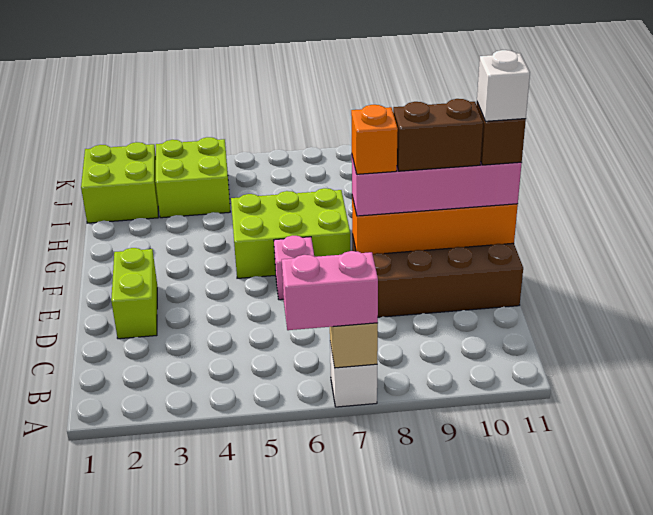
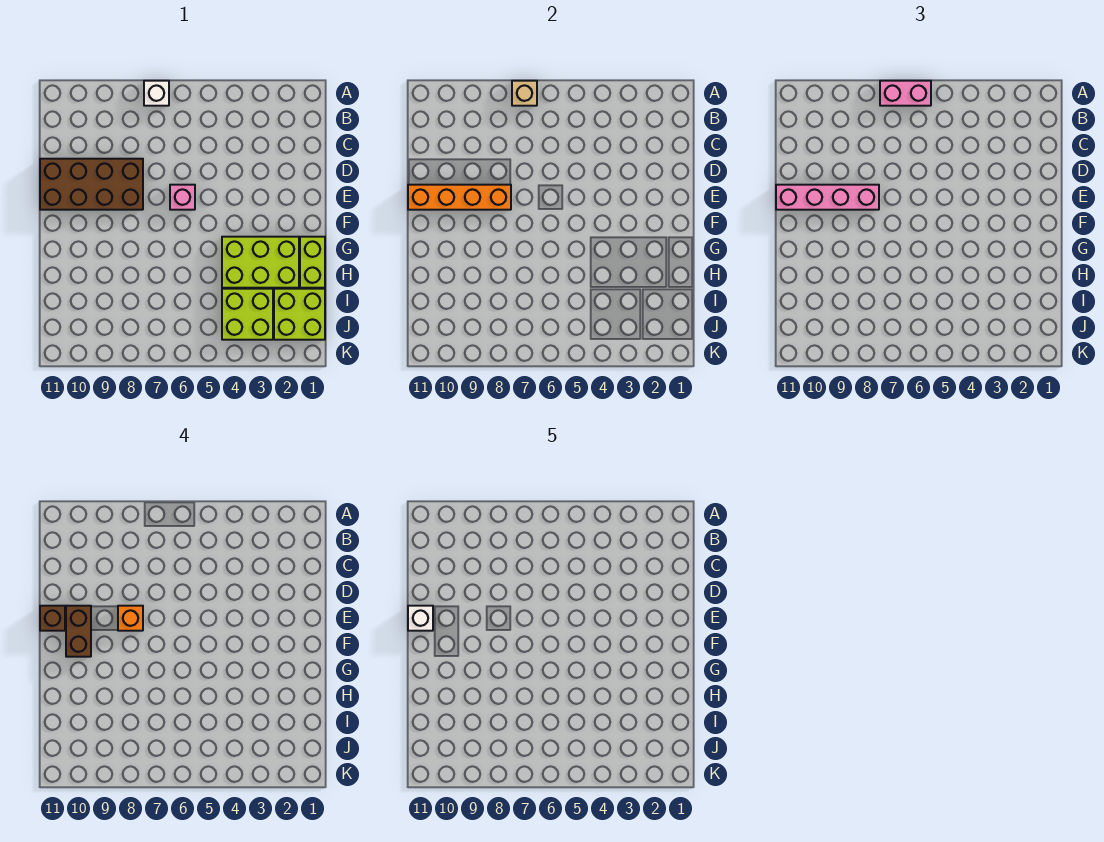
lime brick D2:E2 level 1 -> lime brick G1:H1 level 1
brown brick E9:E10 level 4 -> brown brick E10:F10 level 4
lime brick F5:G7 level 1 -> lime brick G2:H4 level 1

